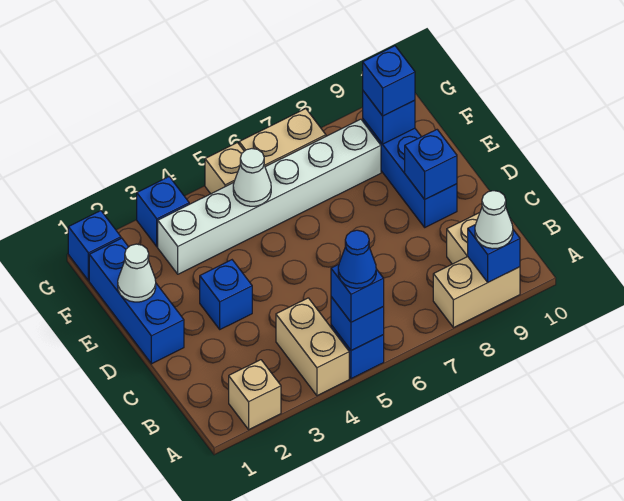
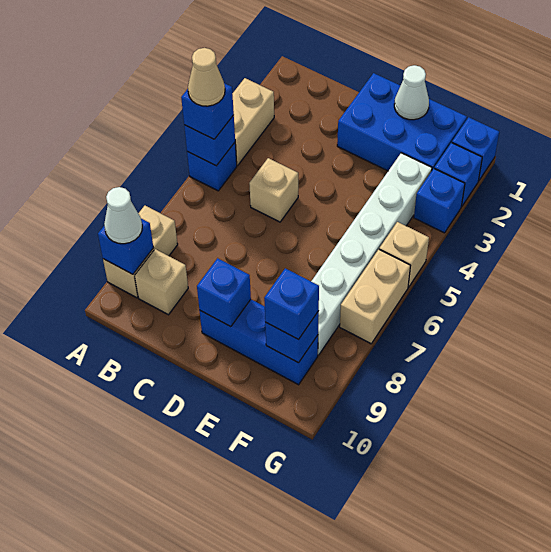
tan brick A2 level 1 -> tan brick C5 level 1
tan brick A4:B4 level 1 -> tan brick A3:A4 level 1
blue cone A5 level 4 -> tan cone A5 level 4
blue brick D1:F1 level 1 -> blue brick D1:F2 level 1
blue brick D3 level 1 -> blue brick G2 level 1
white cone F5 level 2 -> none

